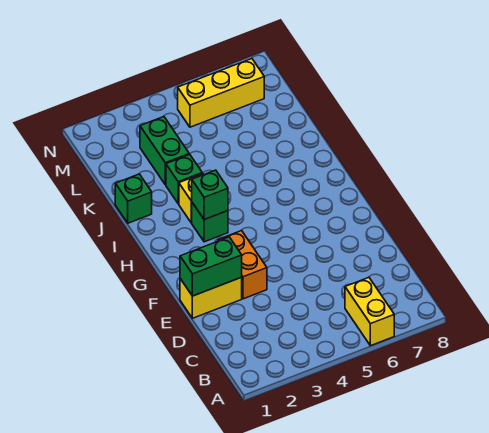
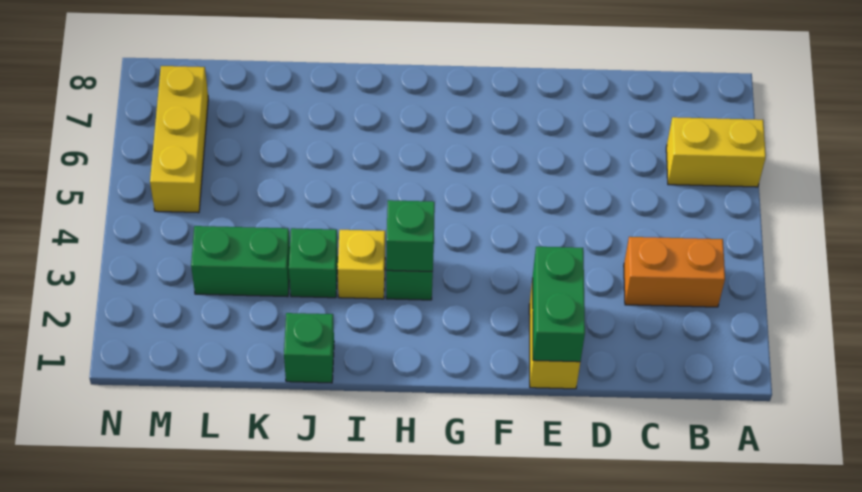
orange brick E3:F3 level 1 -> orange brick B3:C3 level 1

